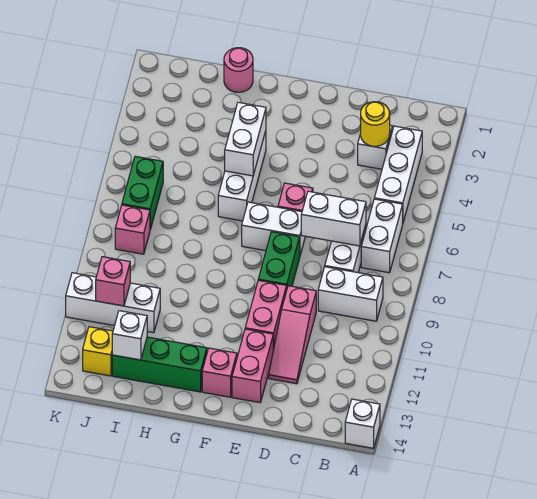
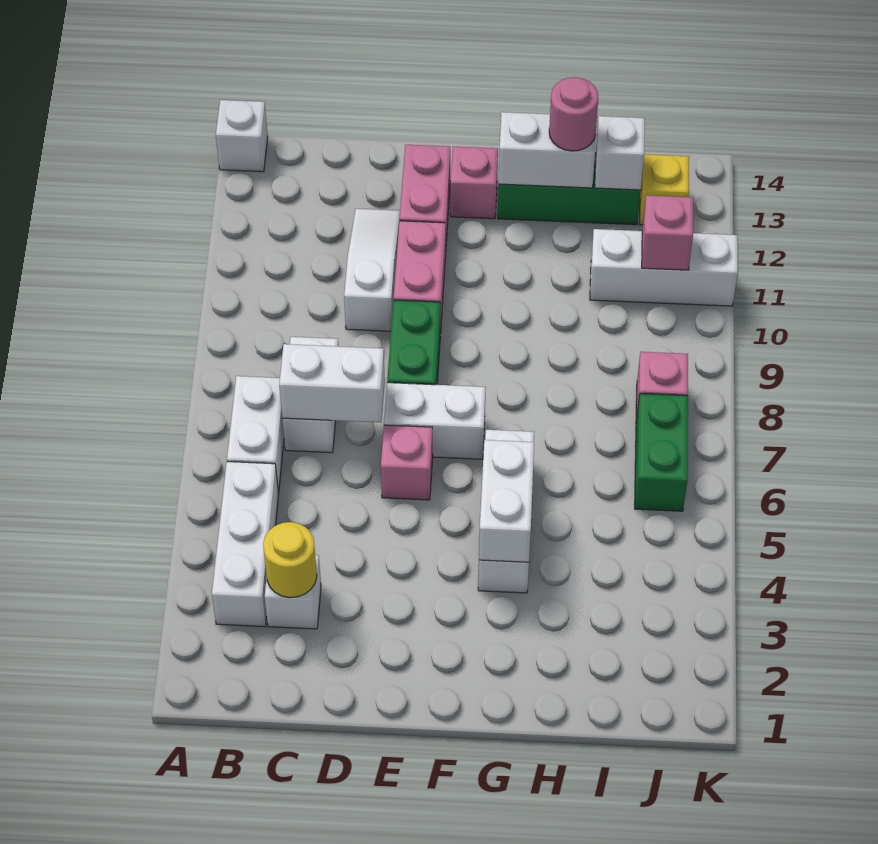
white brick B9:C9 level 1 -> white brick G13:H13 level 2
pink slope D10:D12 level 1 top 10 -> white slope D10:D12 level 1 top 10
pink round brick H1 level 1 -> pink round brick H13 level 3

